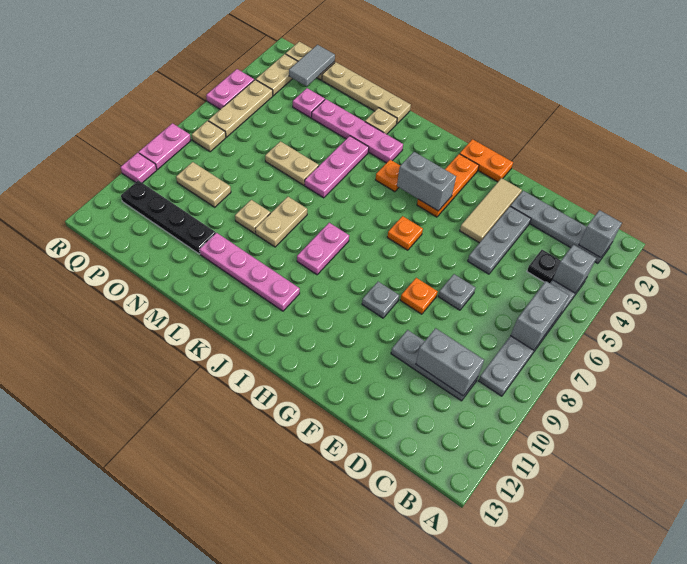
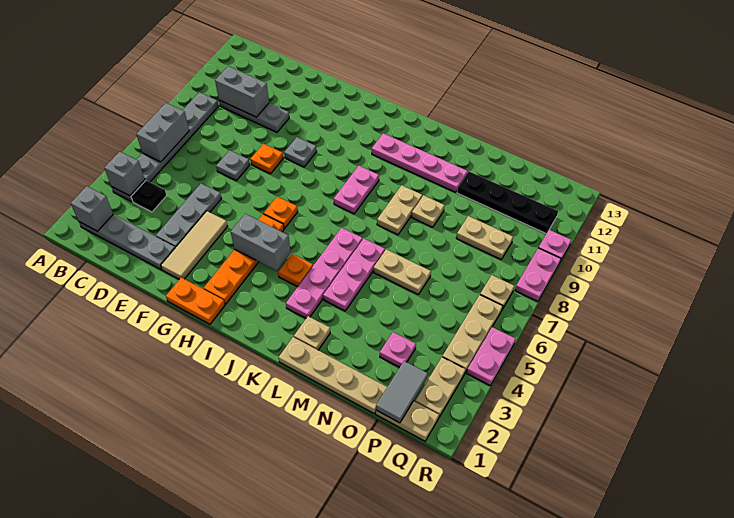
orange plate H2:H4 level 1 -> orange plate H2:H5 level 1
pink plate K3:N3 level 1 -> pink plate K3:K6 level 1

